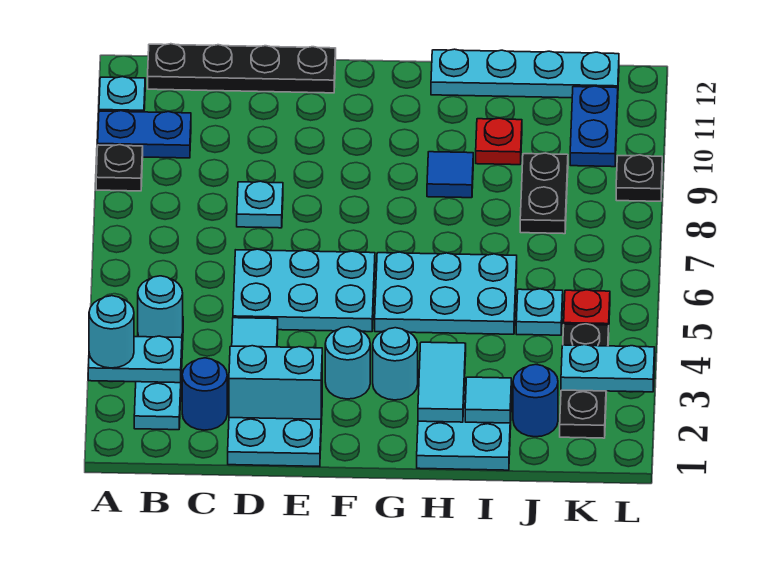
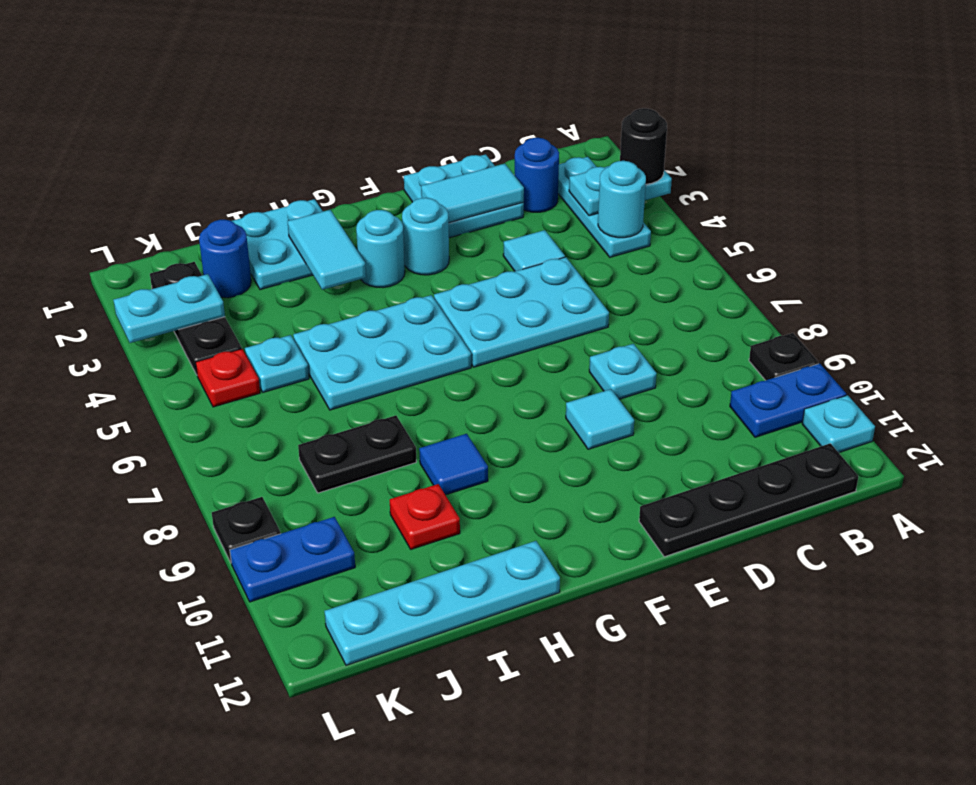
cyan round brick A3 level 3 -> black round brick A3 level 3
cyan brick D2:E2 level 2 -> cyan tile D2:E2 level 2
cyan tile I2 level 2 -> cyan tile E9 level 1
black plate J8:J9 level 1 -> black plate I8:J8 level 1
blue plate K10:K11 level 1 -> blue plate K10:L10 level 1

